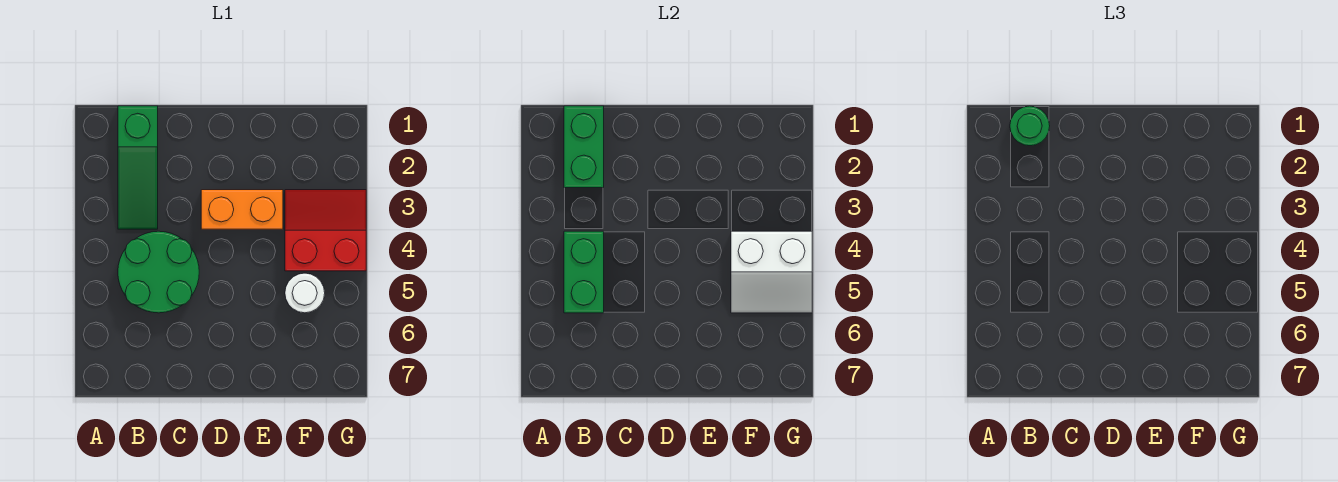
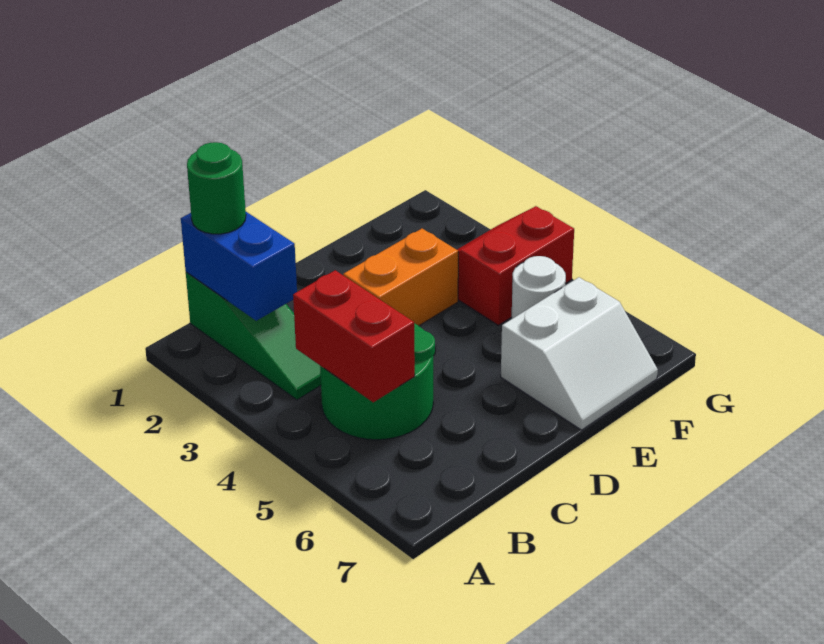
green brick B1:B2 level 2 -> blue brick B1:B2 level 2
green brick B4:B5 level 2 -> red brick B4:B5 level 2
white slope F4:G5 level 2 top 4 -> white slope E6:F7 level 1 top 6

